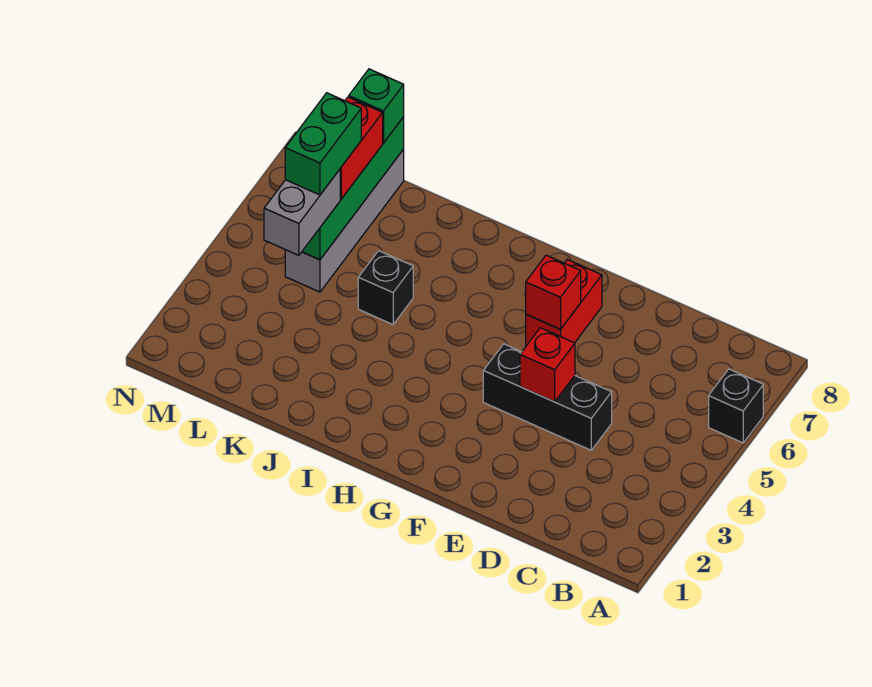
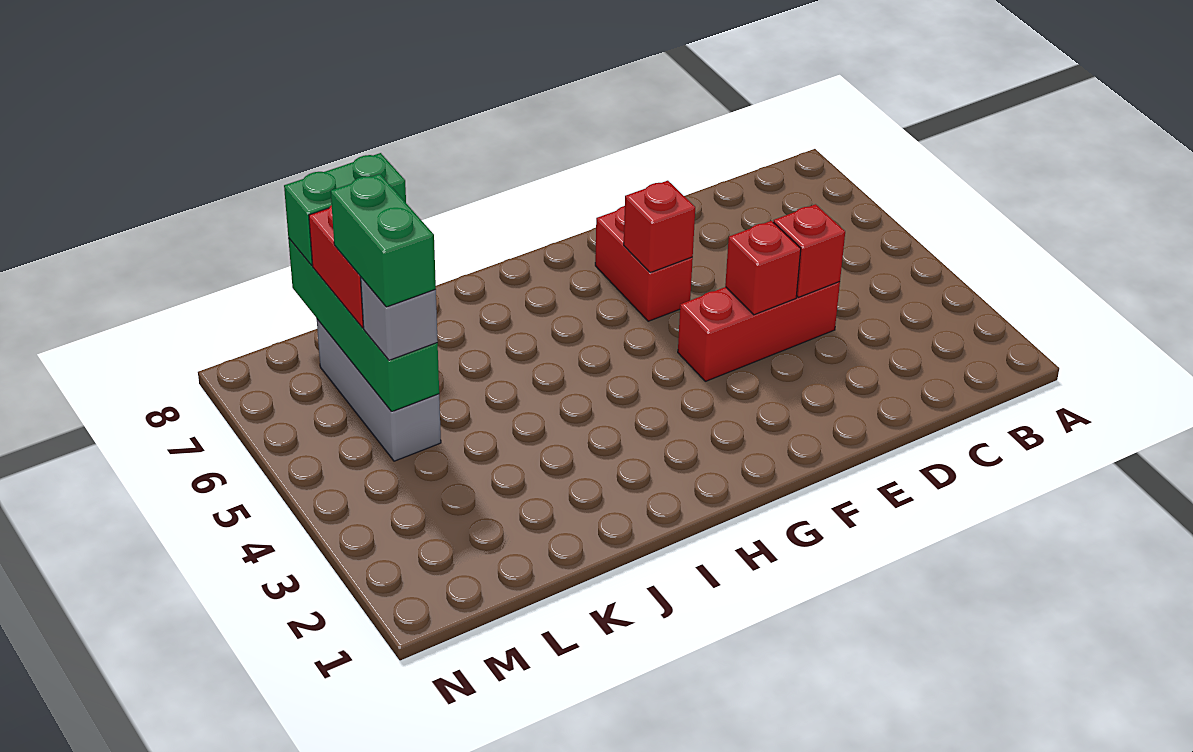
black brick A6 level 1 -> none
black brick D4:F4 level 1 -> red brick D4:F4 level 1
none -> red brick D4 level 2
black brick J5 level 1 -> none
grey brick L4:L5 level 3 -> grey brick L5 level 3
grey brick L5:L8 level 1 -> grey brick L5:L7 level 1
green brick L8 level 3 -> green brick K8:L8 level 3

